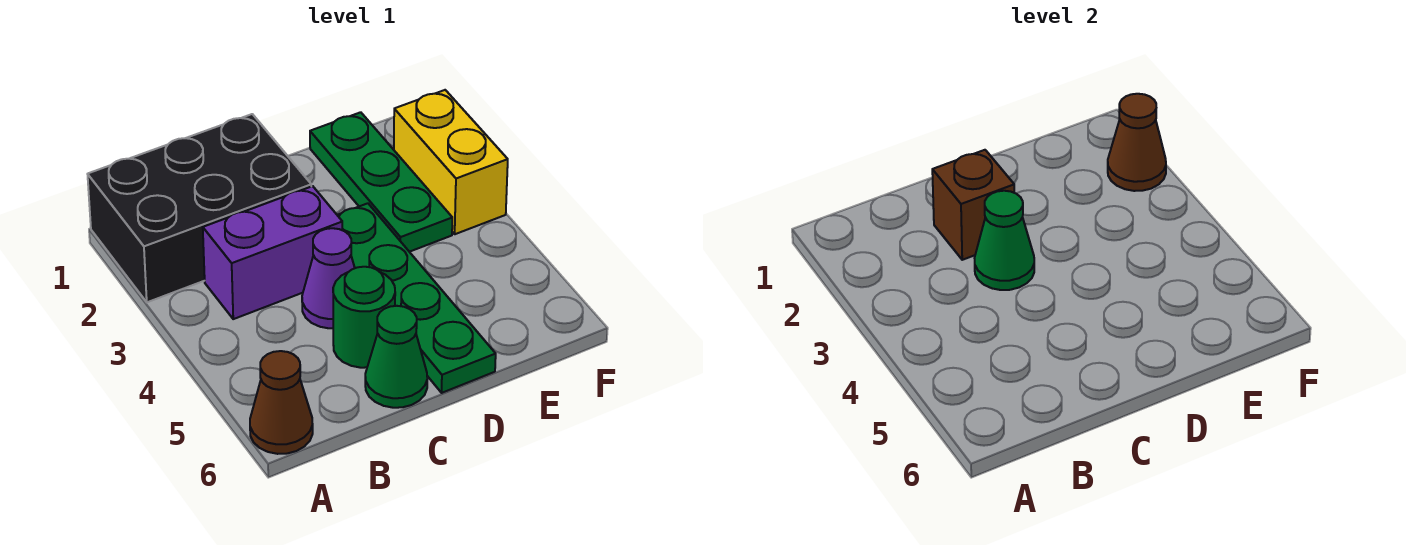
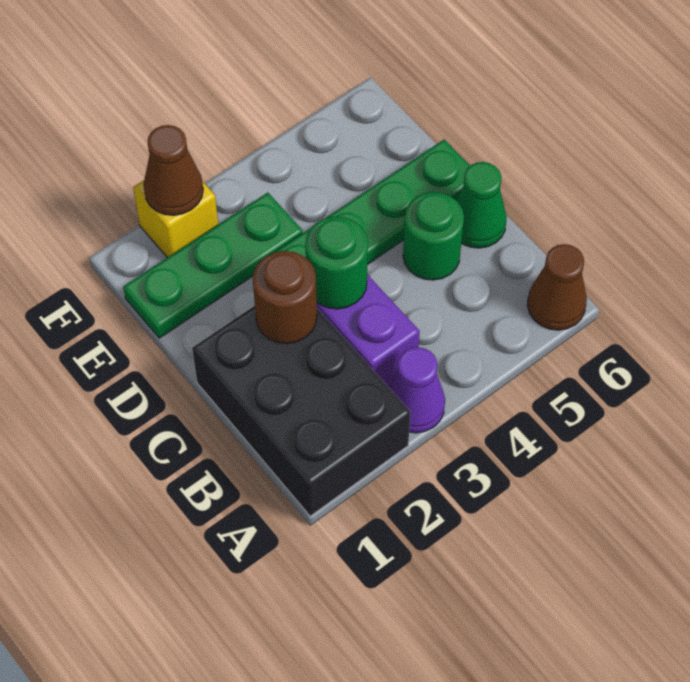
brown brick C2 level 2 -> brown round brick C2 level 2
green cone C3 level 2 -> green round brick C3 level 2
purple cone C4 level 1 -> purple cone A3 level 1
yellow brick F2:F3 level 1 -> yellow brick F2 level 1

